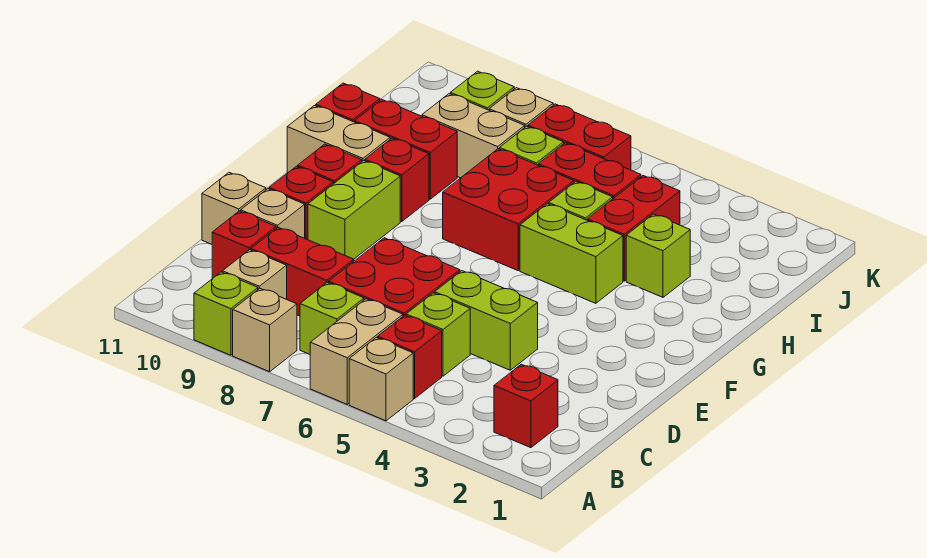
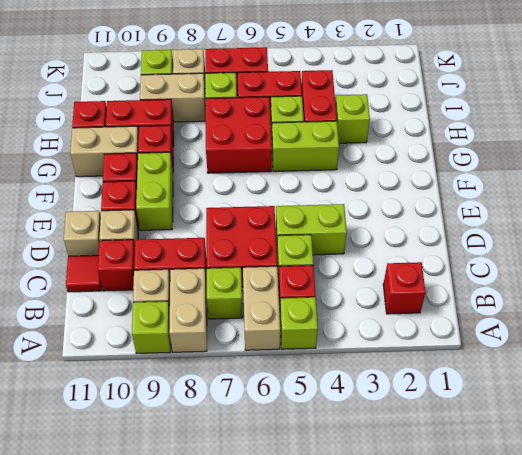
tan brick A5 level 1 -> lime brick A5 level 1
tan brick A8 level 1 -> tan brick A8:B8 level 1
none -> red tile C11 level 1

